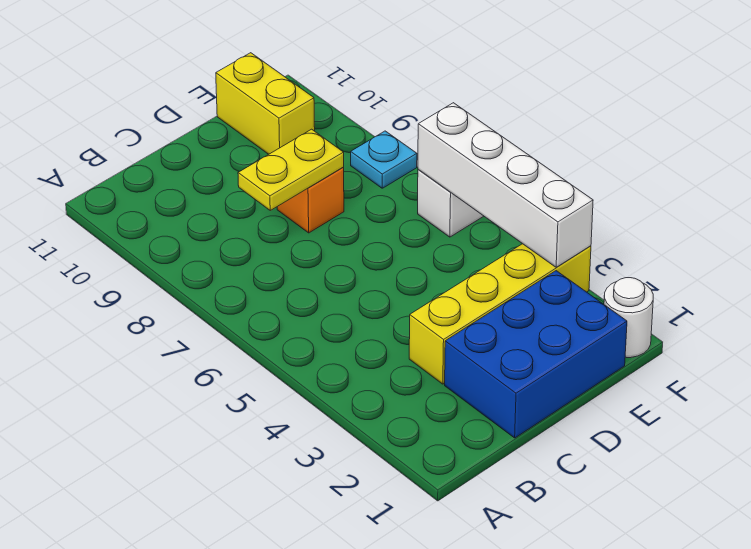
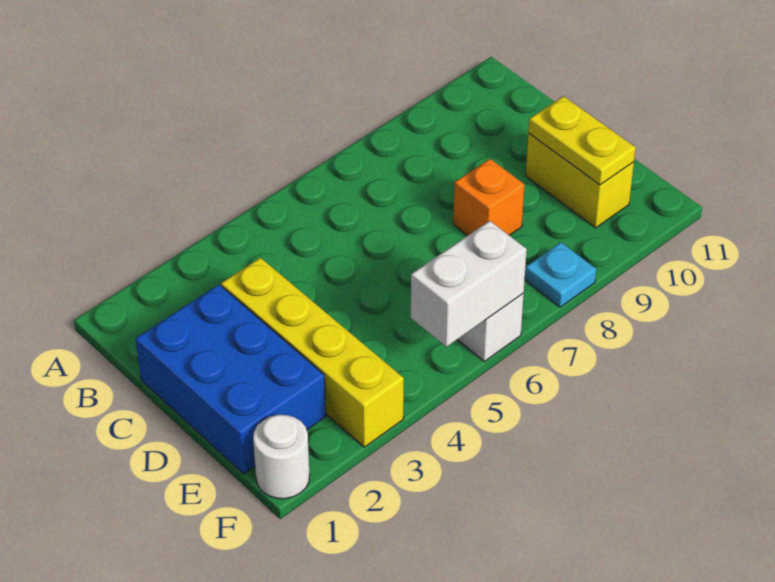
yellow plate C8:D8 level 2 -> yellow plate D10:E10 level 2
yellow brick E10:E11 level 1 -> yellow brick D10:E10 level 1
white brick F3:F6 level 2 -> white brick F5:F6 level 2

